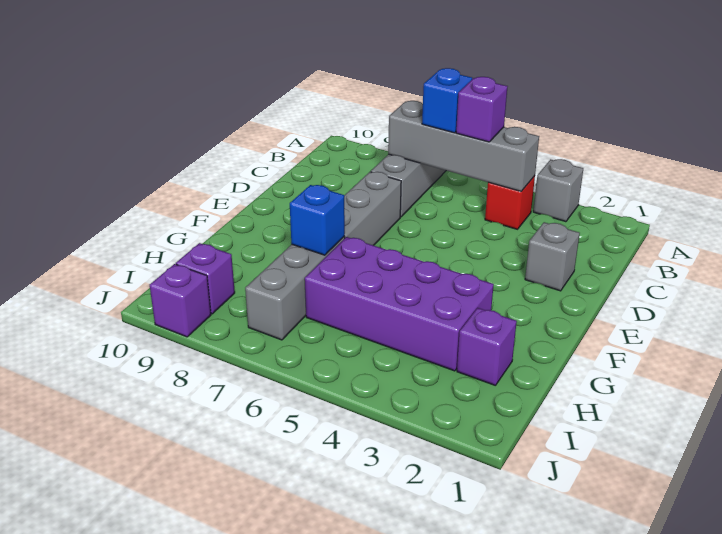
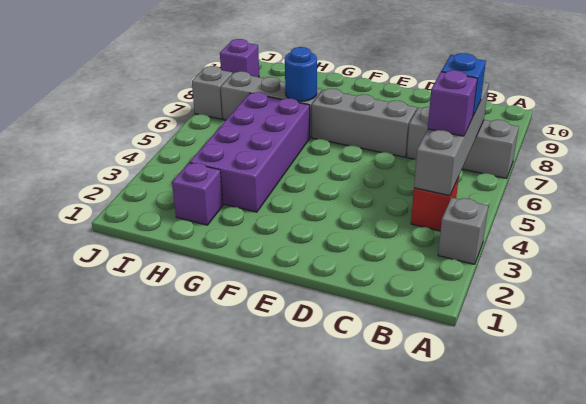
grey brick D2 level 1 -> grey brick J7 level 1
blue brick G7 level 2 -> blue round brick G7 level 2
purple brick I9 level 1 -> none

